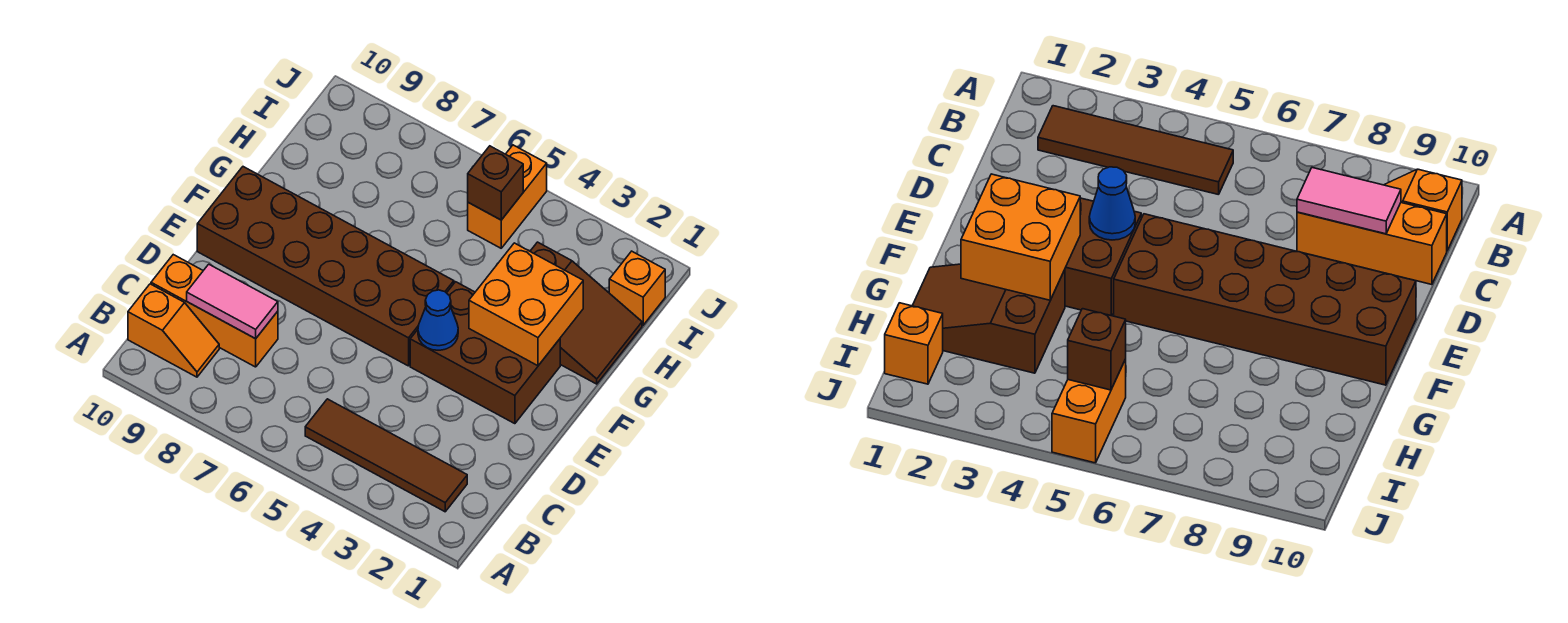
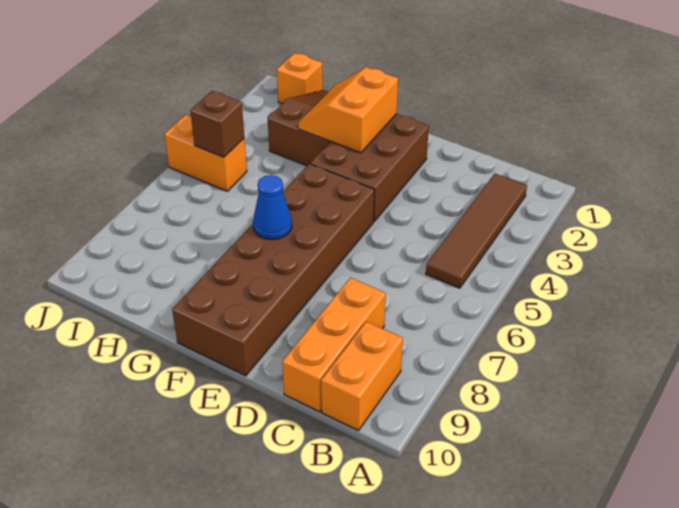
orange slope B9:B10 level 1 top 10 -> orange brick B9:B10 level 1
pink tile C8:C9 level 2 -> none
blue cone E4 level 2 -> blue cone F7 level 2
orange brick F2:G3 level 2 -> orange slope F2:G3 level 2 top F

